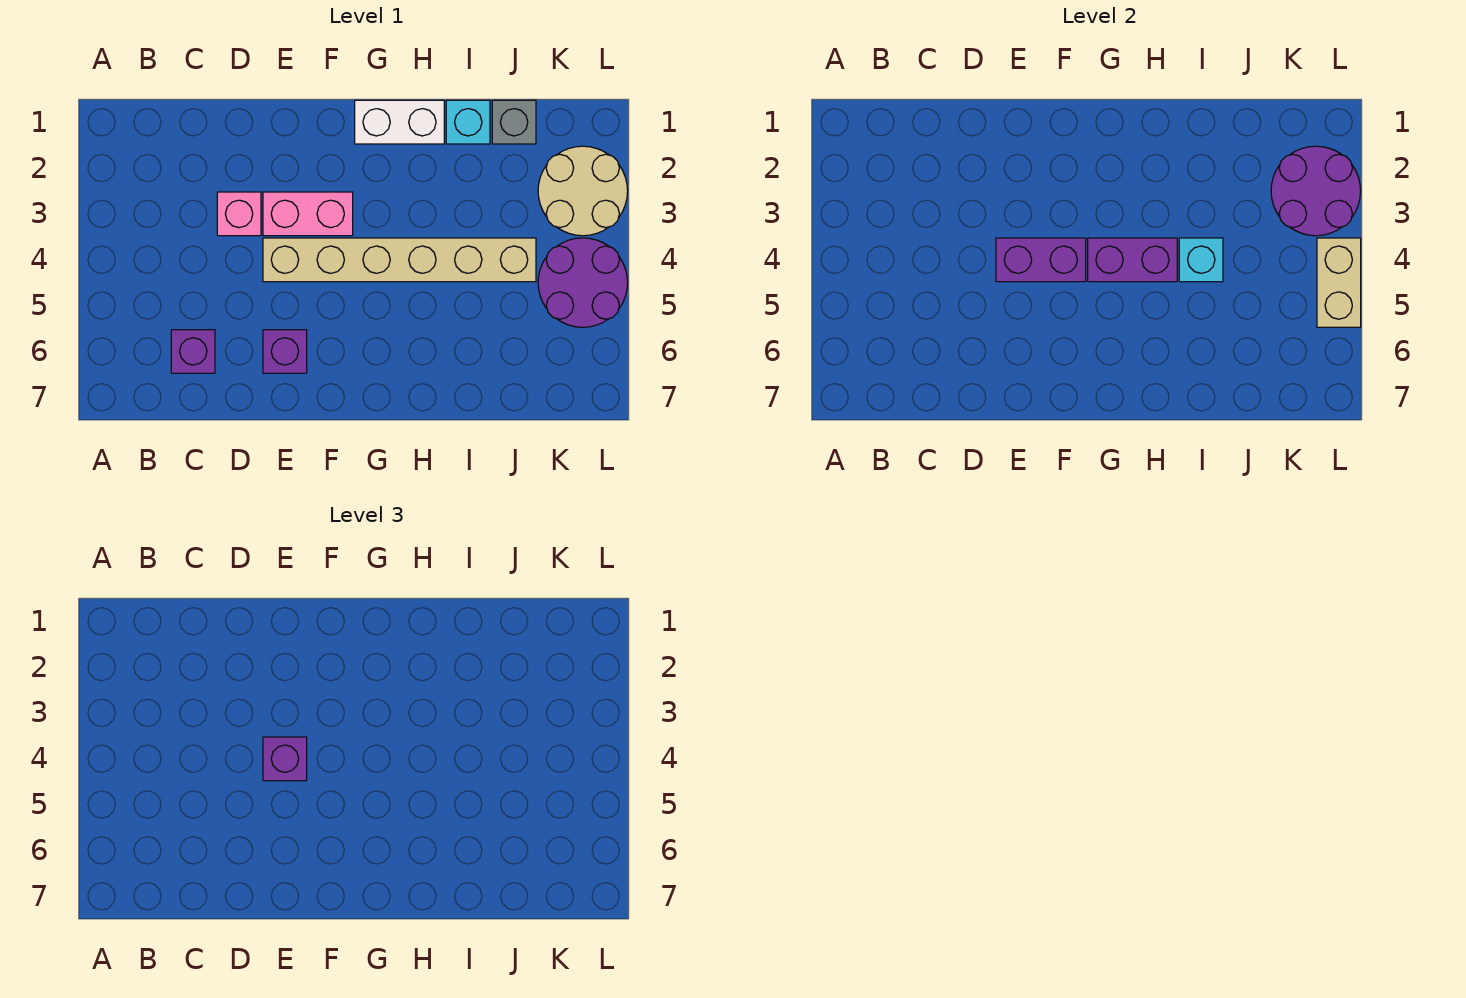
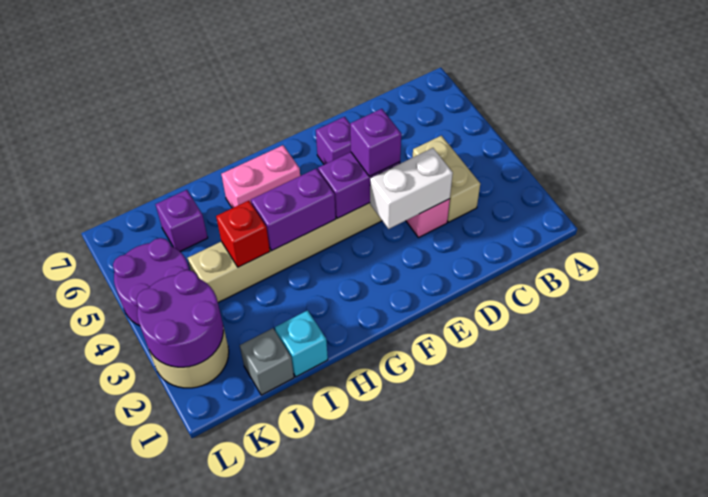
purple brick C6 level 1 -> purple brick J6 level 1
pink brick E3:F3 level 1 -> pink brick G6:H6 level 1
white brick G1:H1 level 1 -> white brick D3:E3 level 2
cyan brick I4 level 2 -> red brick I4 level 2
tan brick L4:L5 level 2 -> tan brick C3:C4 level 1

